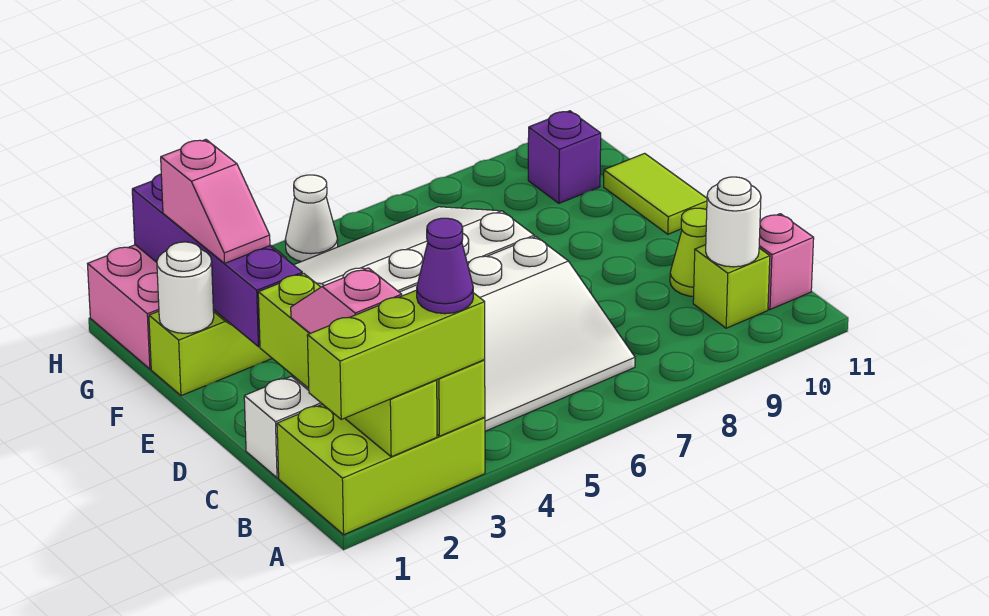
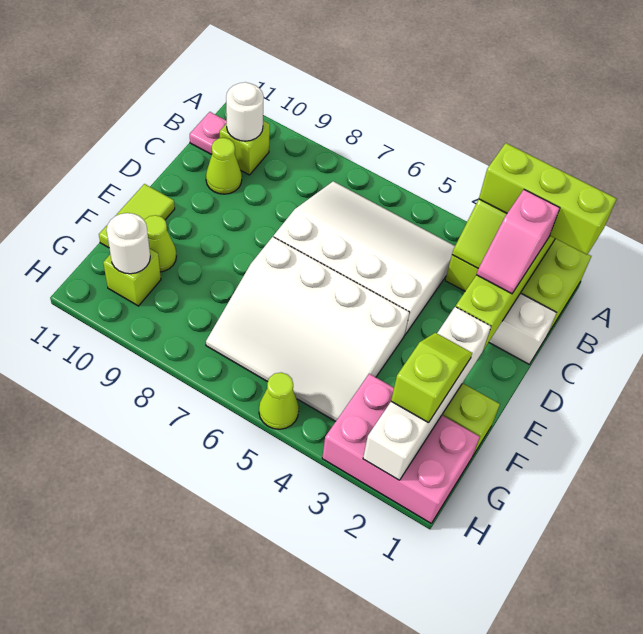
purple cone A3 level 4 -> none
pink brick B11 level 1 -> pink plate B11 level 1
purple brick E2:H2 level 2 -> white brick E2:H2 level 2
white round brick F1 level 2 -> white round brick G10 level 2
pink slope F2:G2 level 3 top G -> lime slope F2:G2 level 3 top G
none -> lime cone F10 level 1
purple brick G10 level 1 -> lime brick G10 level 1
white cone H5 level 1 -> lime cone H5 level 1

